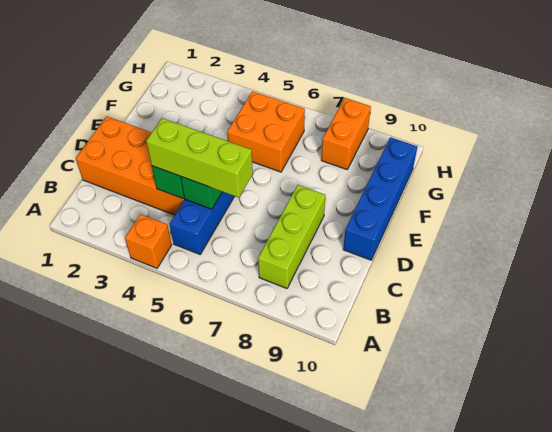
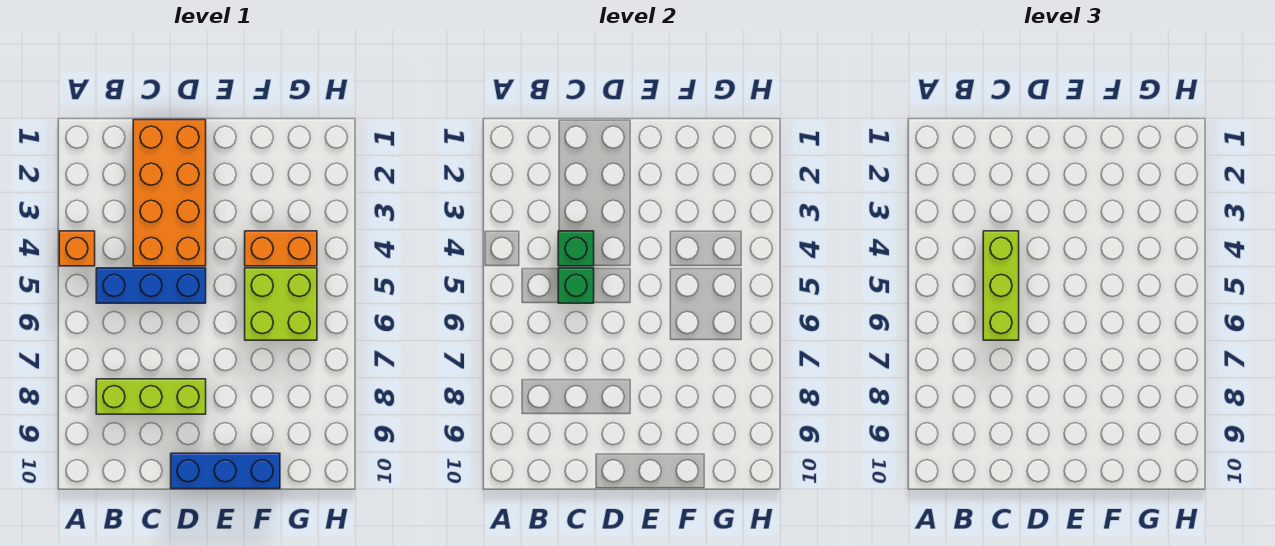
blue brick D10:G10 level 1 -> blue brick D10:F10 level 1
orange brick F5:G6 level 1 -> lime brick F5:G6 level 1
orange brick G8:H8 level 1 -> orange brick F4:G4 level 1

